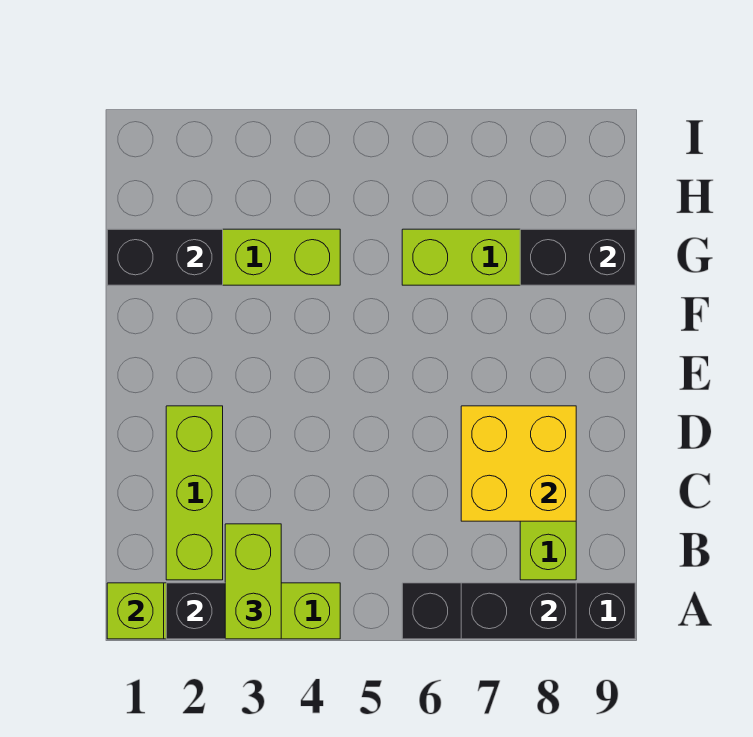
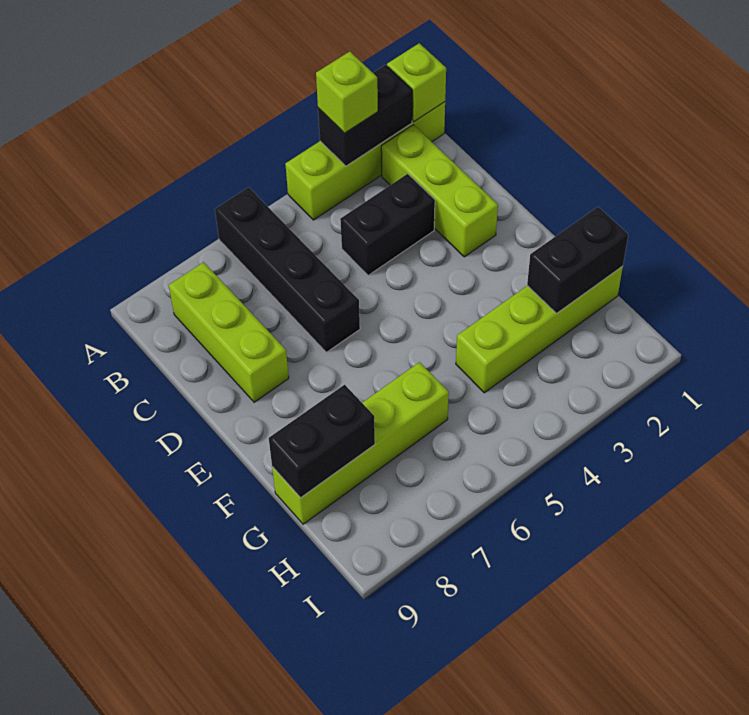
lime brick A3:B3 level 3 -> lime brick A3 level 3
black brick A6:A9 level 1 -> black brick A6:D6 level 1
black brick A7:A8 level 2 -> black brick C3:C4 level 1
yellow brick C7:D8 level 2 -> none

